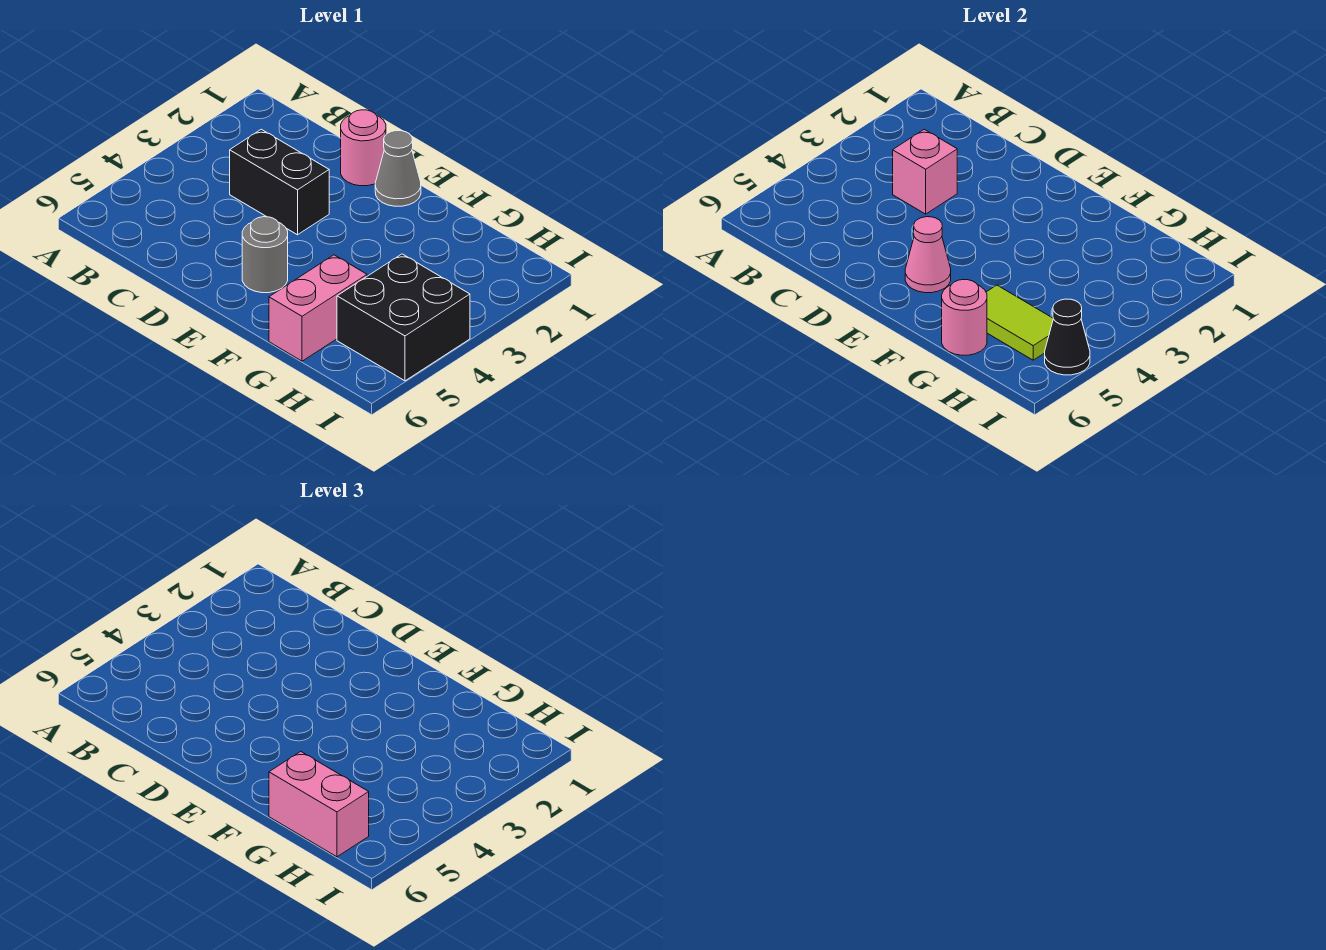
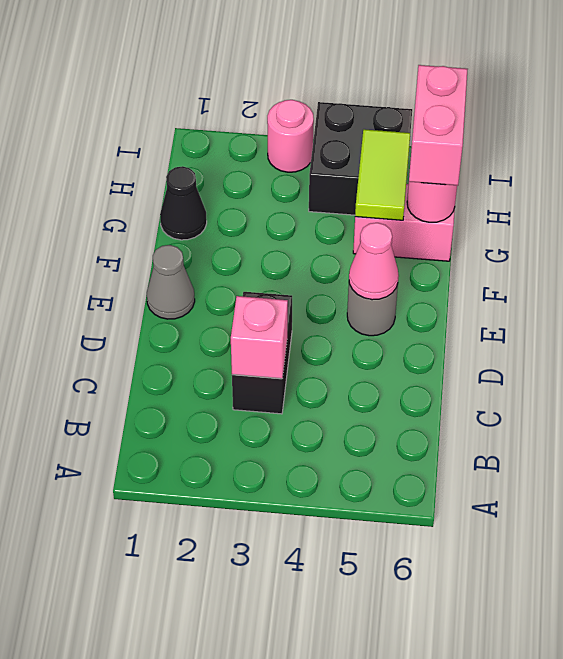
pink round brick D1 level 1 -> pink round brick I3 level 1
black cone I5 level 2 -> black cone G1 level 1

